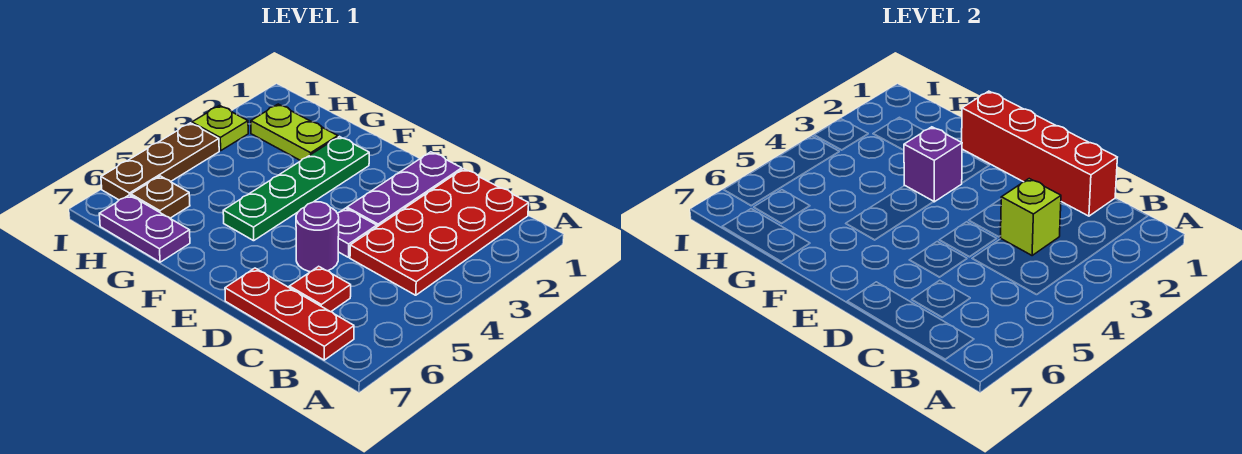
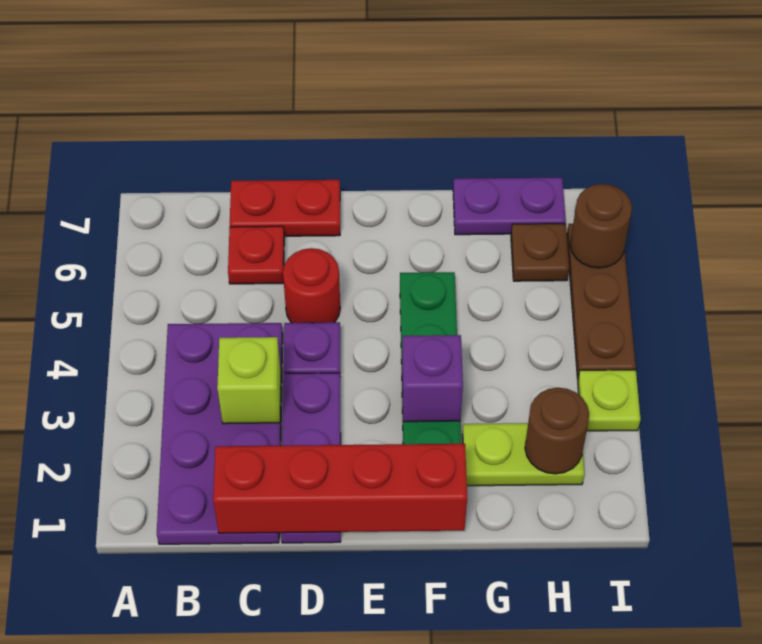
red plate B1:C4 level 1 -> purple plate B1:C4 level 1
red plate B7:D7 level 1 -> red plate C7:D7 level 1
purple round brick D5 level 1 -> red round brick D5 level 1
none -> brown round brick H2 level 2
none -> brown round brick I6 level 2

